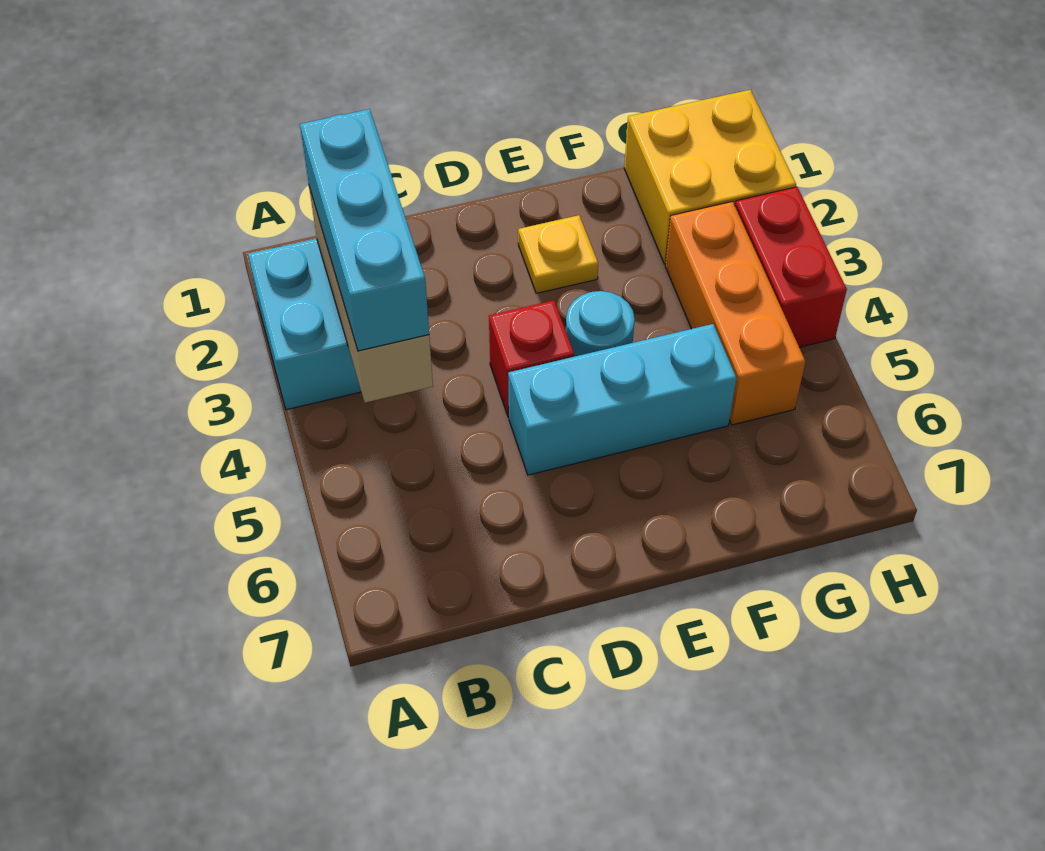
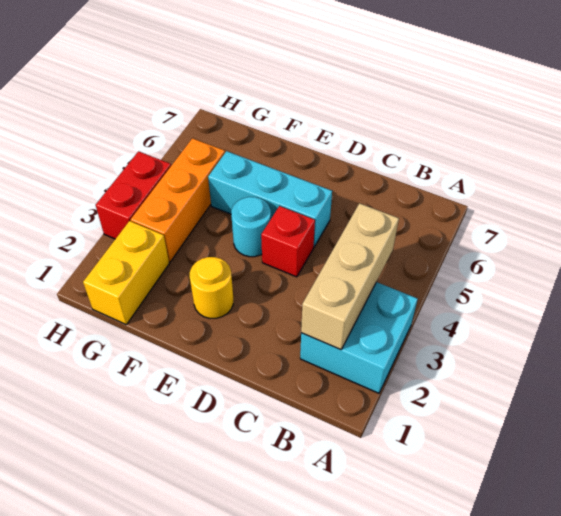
cyan brick B2:B4 level 3 -> none
yellow plate E2 level 1 -> yellow round brick E2 level 1
yellow brick G1:H2 level 1 -> yellow brick G1:G2 level 1

